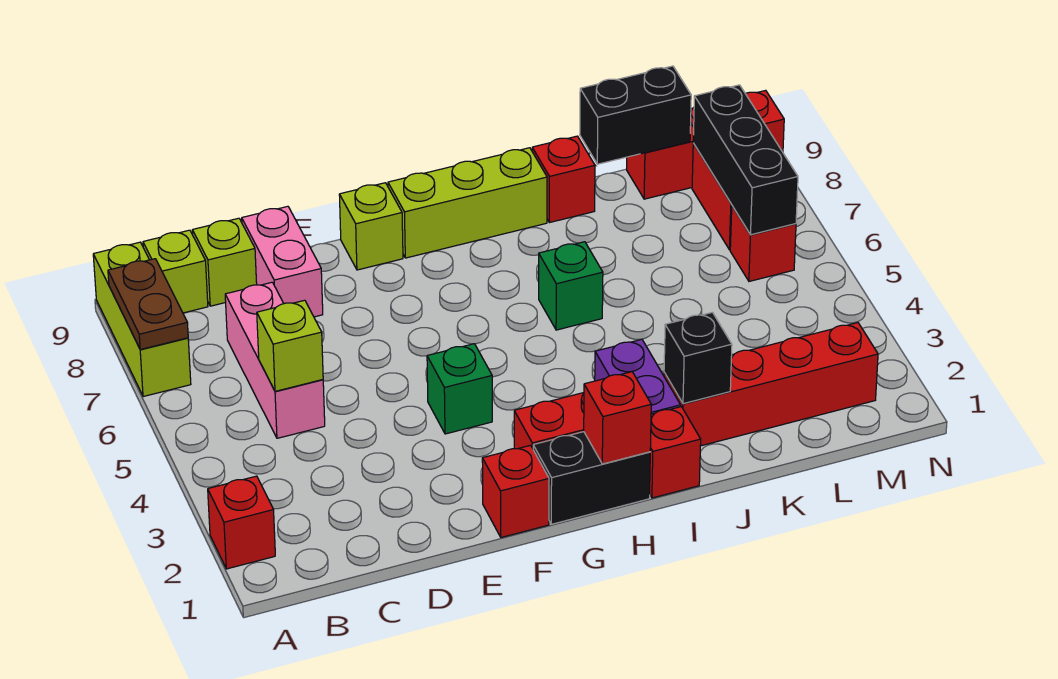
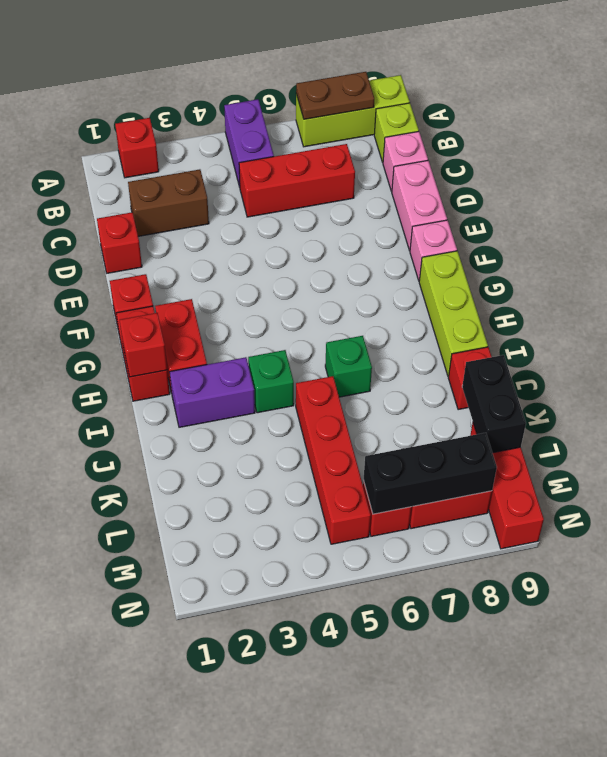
none -> purple brick A5:B5 level 1
none -> brown brick C2:C3 level 1
pink brick C5:C7 level 1 -> red brick C5:C7 level 1
lime brick C5 level 2 -> none
lime brick C9 level 1 -> pink brick C9 level 1
pink brick D8:D9 level 1 -> pink brick D9:E9 level 1
green brick F4 level 1 -> green brick I4 level 1
lime brick F9 level 1 -> pink brick F9 level 1
black brick G1:H1 level 1 -> red brick G1:H1 level 1
red brick I1 level 1 -> red brick D1 level 1
red brick J2:M2 level 1 -> red brick J5:M5 level 1
black brick J2 level 2 -> none

